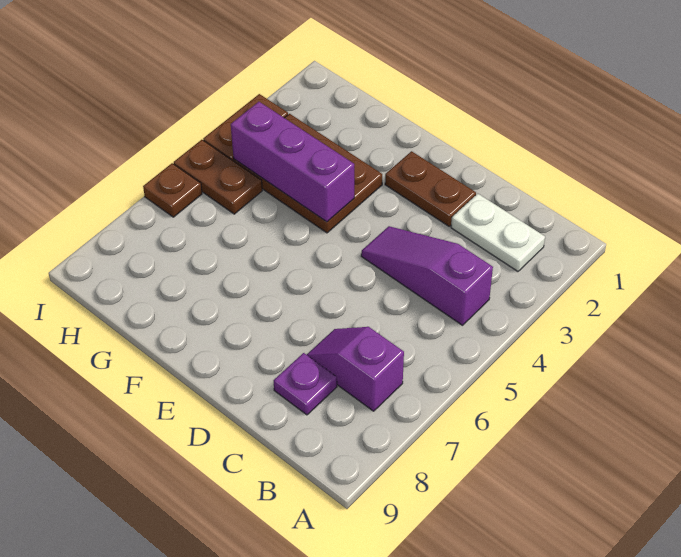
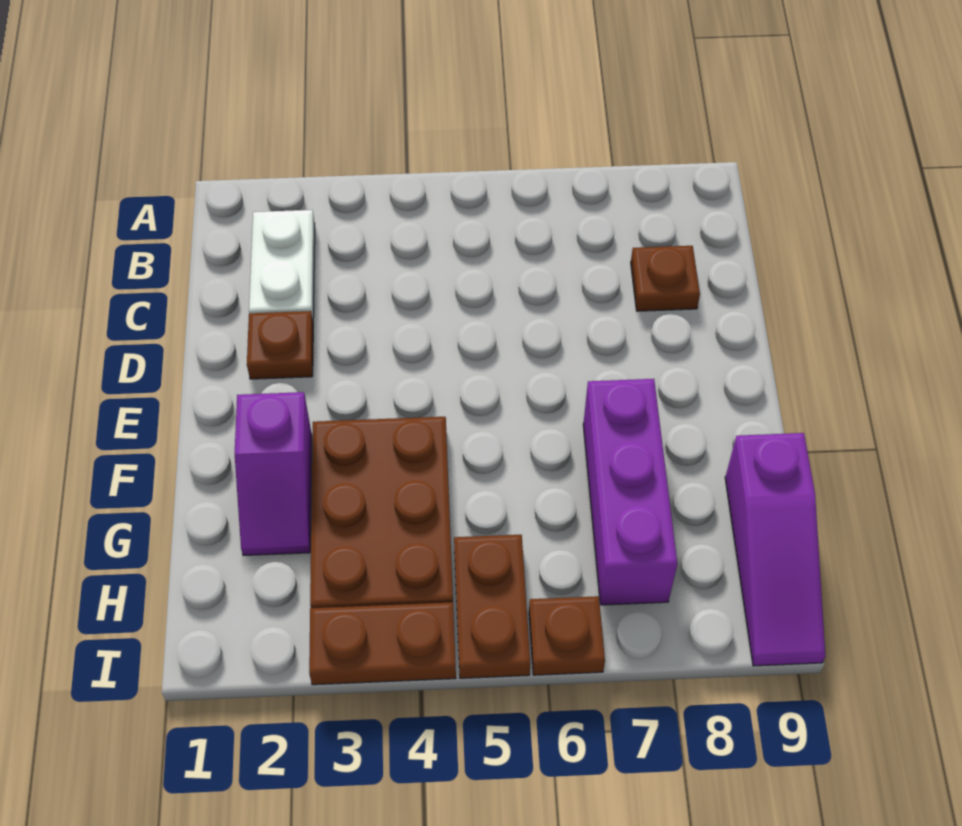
purple slope B4:D4 level 1 top B -> purple slope G9:I9 level 1 top G
purple slope B7:C7 level 1 top B -> purple slope F2:G2 level 1 top F
purple plate C8 level 1 -> brown plate C8 level 1
brown plate D2:E2 level 1 -> brown plate D2 level 1
purple brick F4:H4 level 2 -> purple brick F7:H7 level 1

